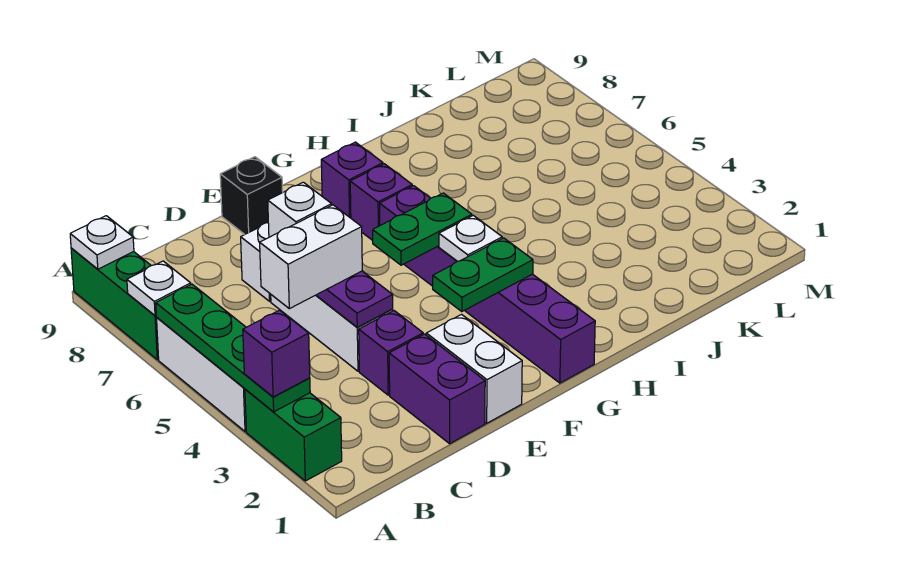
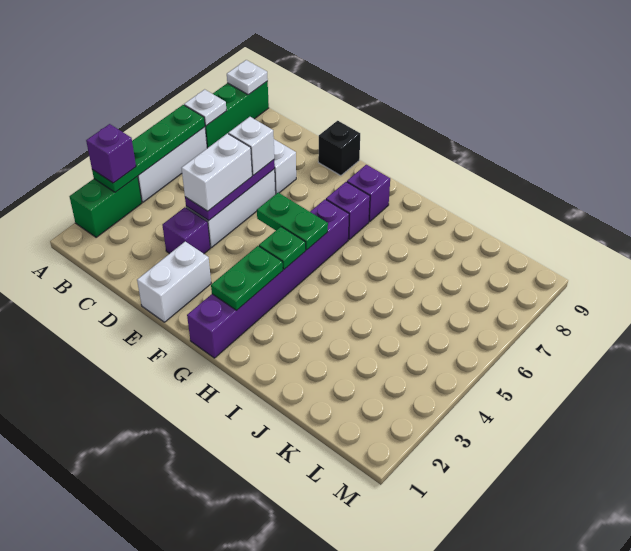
white brick C5:D5 level 3 -> white brick D4:D5 level 3
purple brick D1:D2 level 1 -> none
green plate F3:G3 level 2 -> green plate G2:G3 level 2
white plate G4 level 2 -> green plate G4 level 2

